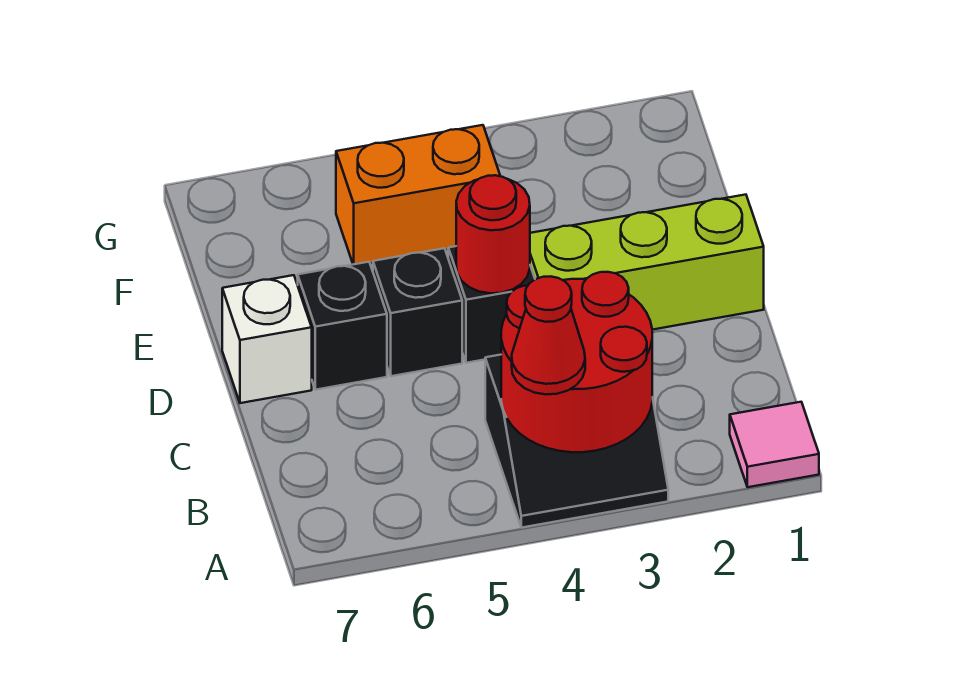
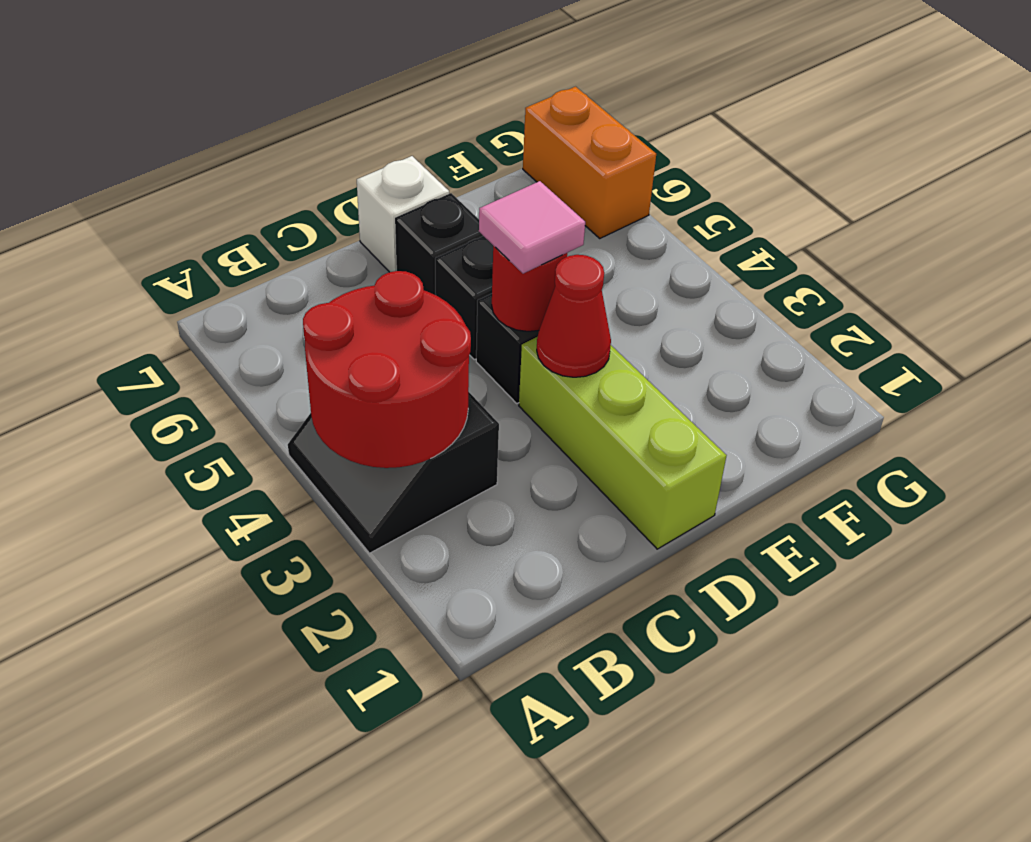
pink tile A1 level 1 -> pink tile D4 level 3
red cone A4 level 3 -> red cone D3 level 2
orange brick F4:F5 level 1 -> orange brick G6:G7 level 1

